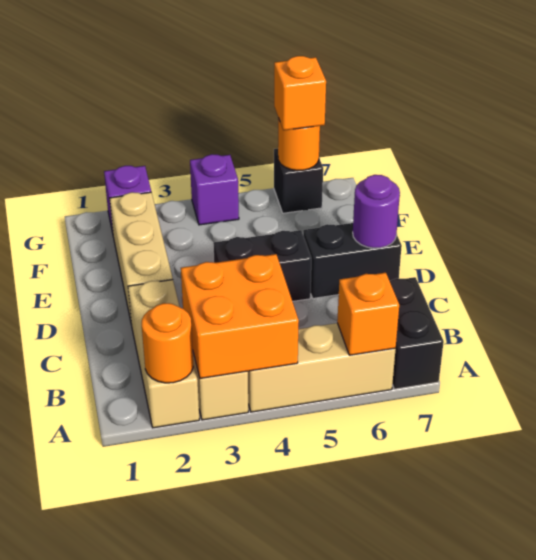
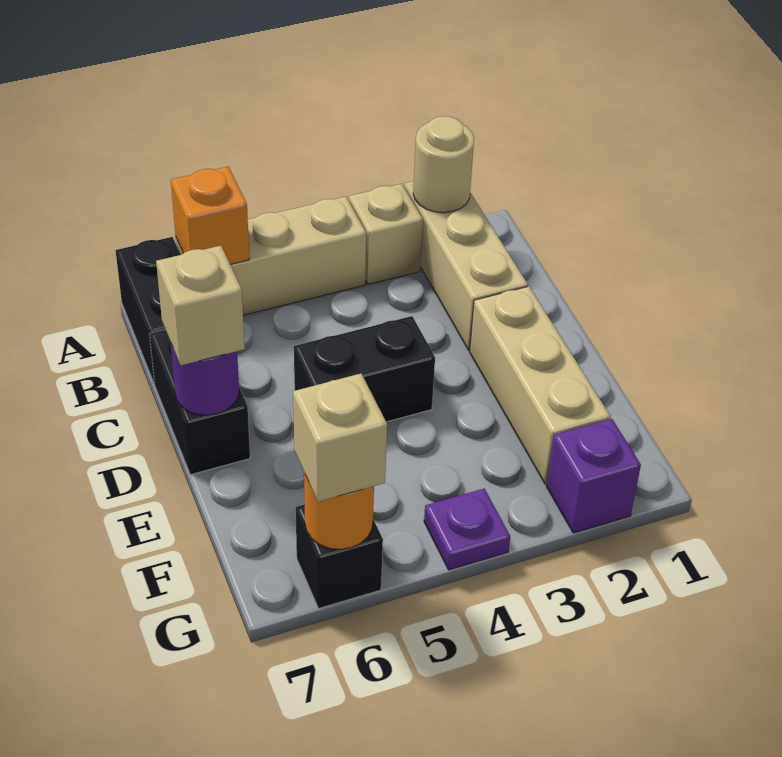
orange round brick A2 level 2 -> tan round brick A2 level 2
orange brick A3:B4 level 2 -> none
black brick D6:D7 level 1 -> black brick C7:D7 level 1
none -> tan brick D7 level 3
purple brick G4 level 1 -> purple plate G4 level 1
orange brick G6 level 3 -> tan brick G6 level 3

